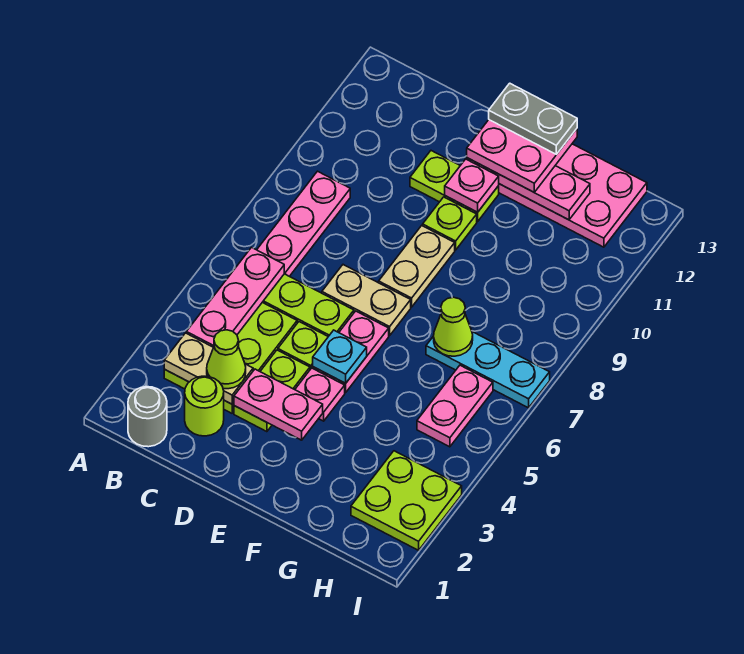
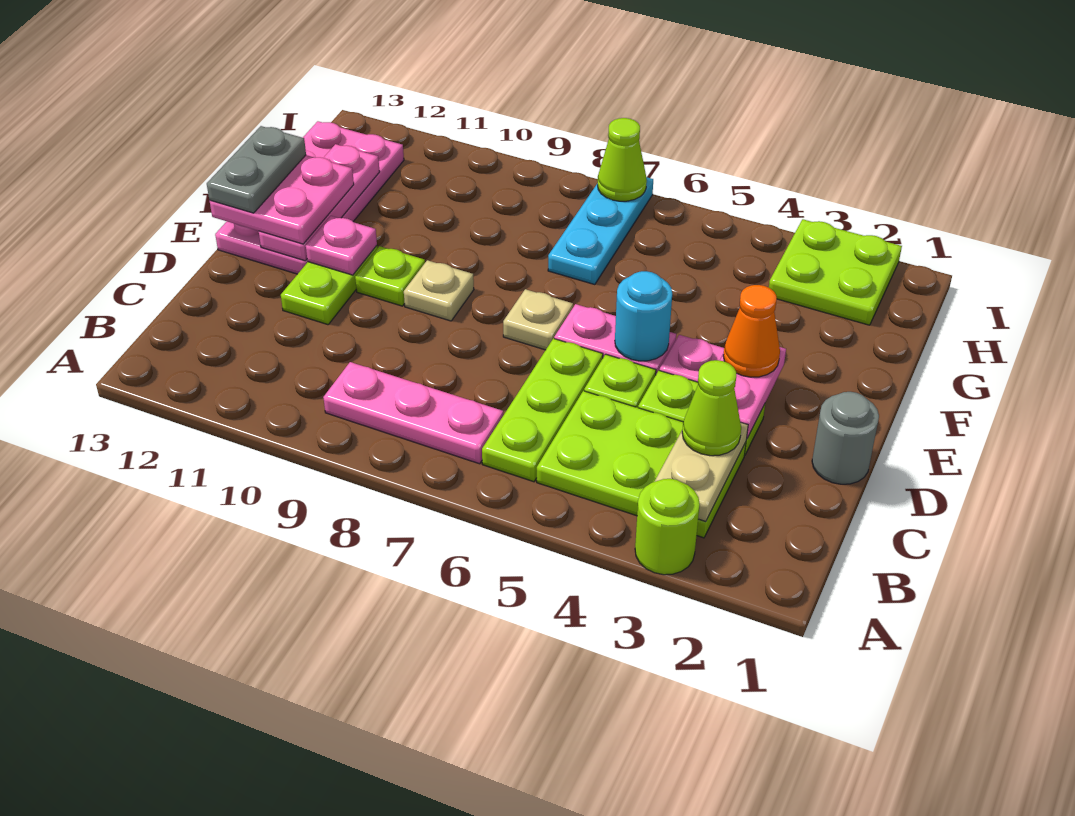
grey round brick B1 level 1 -> grey round brick D1 level 1
pink plate B4:B6 level 2 -> none
lime round brick C2 level 1 -> lime round brick A3 level 1
tan plate D7:E7 level 1 -> tan plate E7 level 1
none -> orange cone E3 level 3
cyan plate E5 level 2 -> cyan round brick E5 level 2
tan plate E8:E9 level 1 -> tan plate E9 level 1
lime cone G7 level 2 -> lime cone I7 level 2
pink plate H5:H6 level 1 -> none

